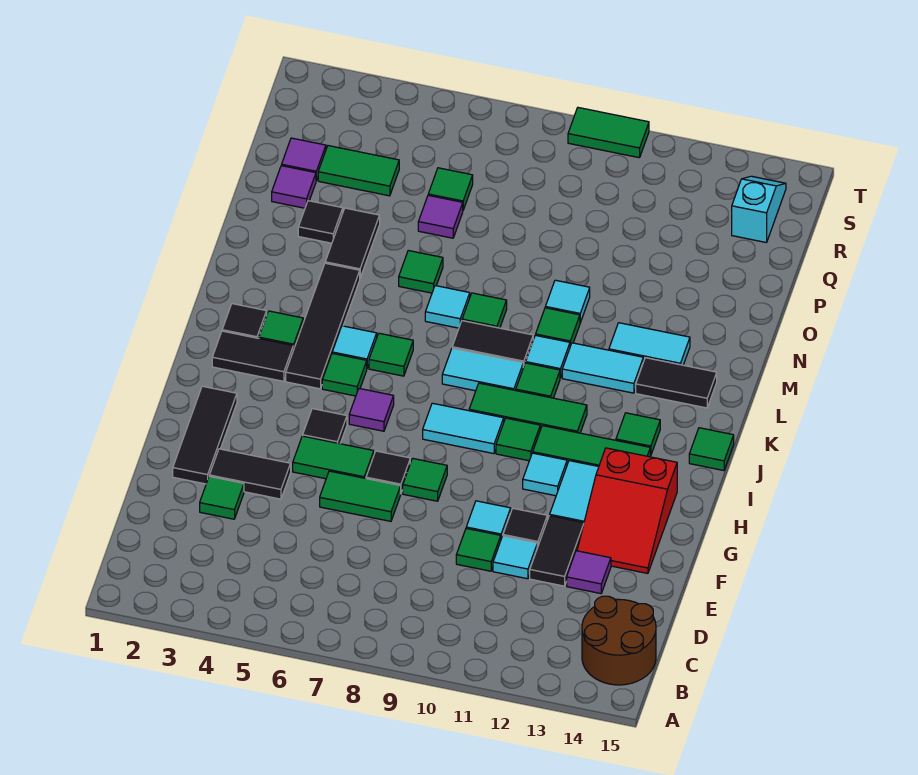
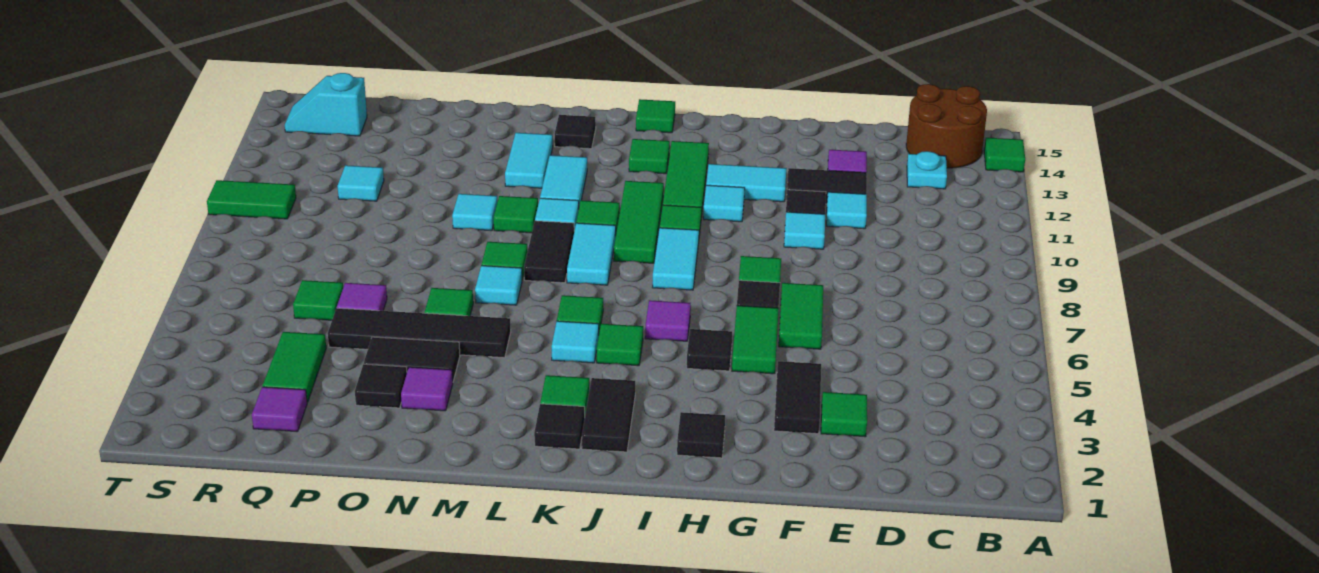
none -> cyan plate C13 level 1
green tile E10 level 1 -> green tile A14 level 1
black tile F2:H2 level 1 -> black tile H2 level 1
red slope F13:H14 level 1 top H -> none
black tile J4:M4 level 1 -> black tile M5:P5 level 1
black tile L13:L14 level 1 -> black tile L14 level 1
purple tile P2 level 1 -> purple tile N3 level 1
none -> cyan tile Q11 level 1
green tile T9:T10 level 1 -> green tile S10:T10 level 1

